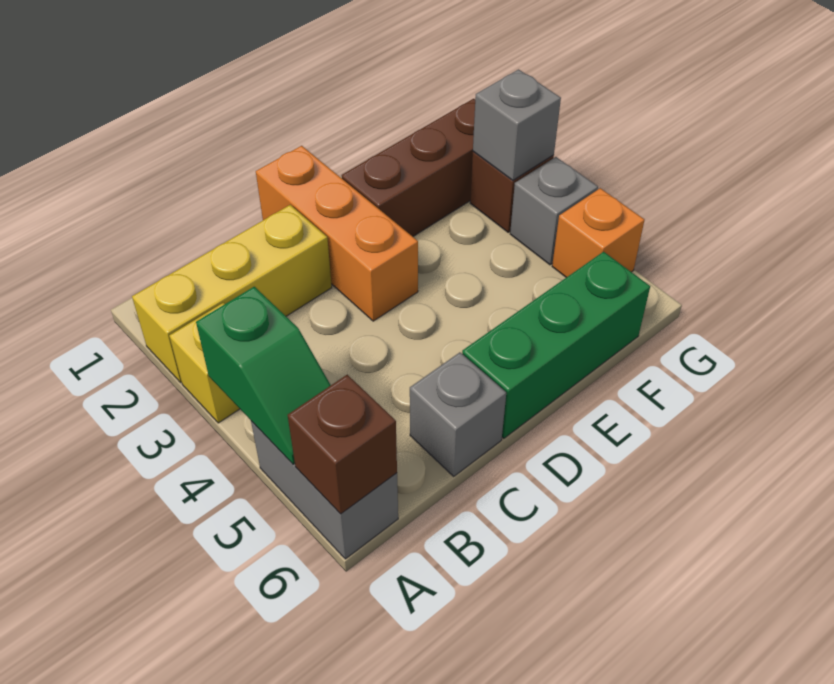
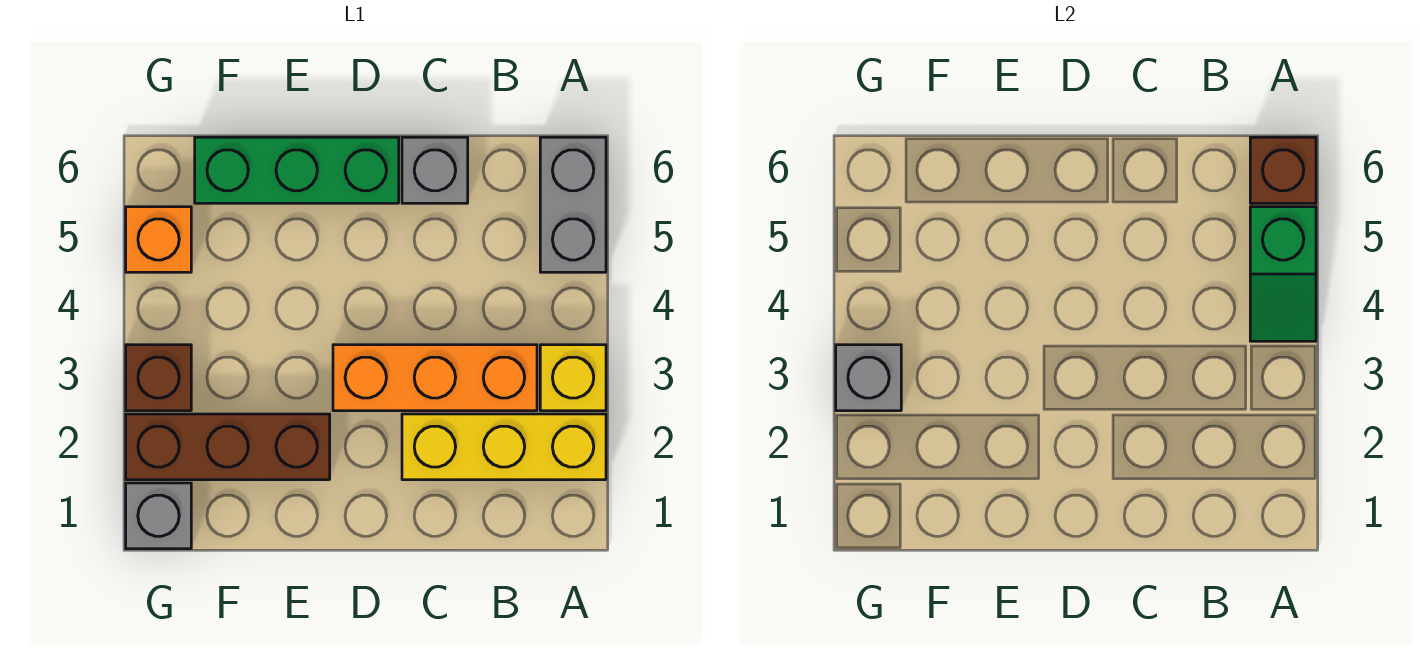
green slope A4:A5 level 2 top 4 -> green slope A4:A5 level 2 top 5
orange brick D1:D3 level 1 -> orange brick B3:D3 level 1
grey brick G4 level 1 -> grey brick G1 level 1

